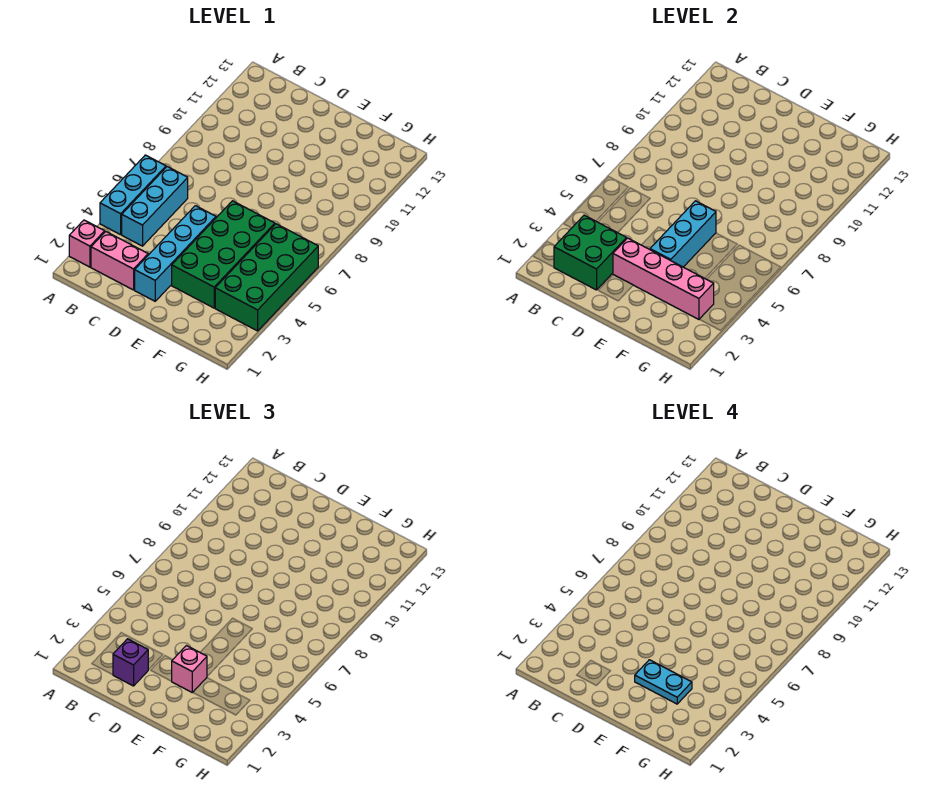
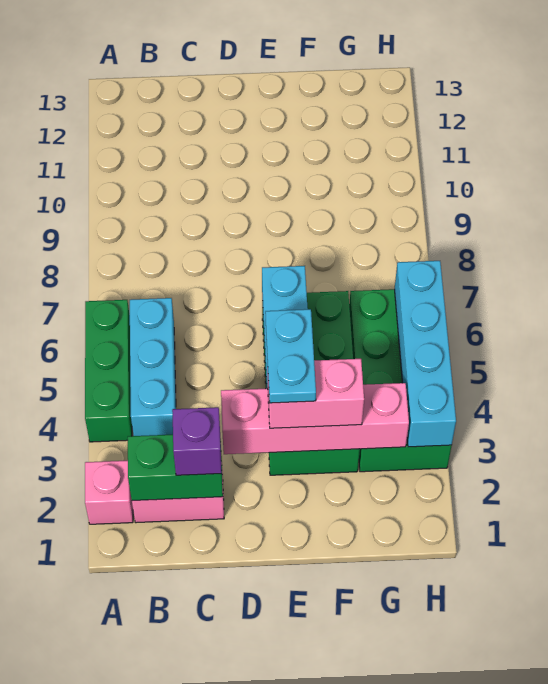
cyan brick A4:A6 level 1 -> green brick A4:A6 level 1
green brick B2:C3 level 2 -> green brick B2:C2 level 2
cyan brick D2:D5 level 1 -> cyan brick H3:H6 level 2
pink brick E3 level 3 -> pink brick E3:F3 level 3
cyan plate E3:F3 level 4 -> cyan plate E3:E4 level 4

